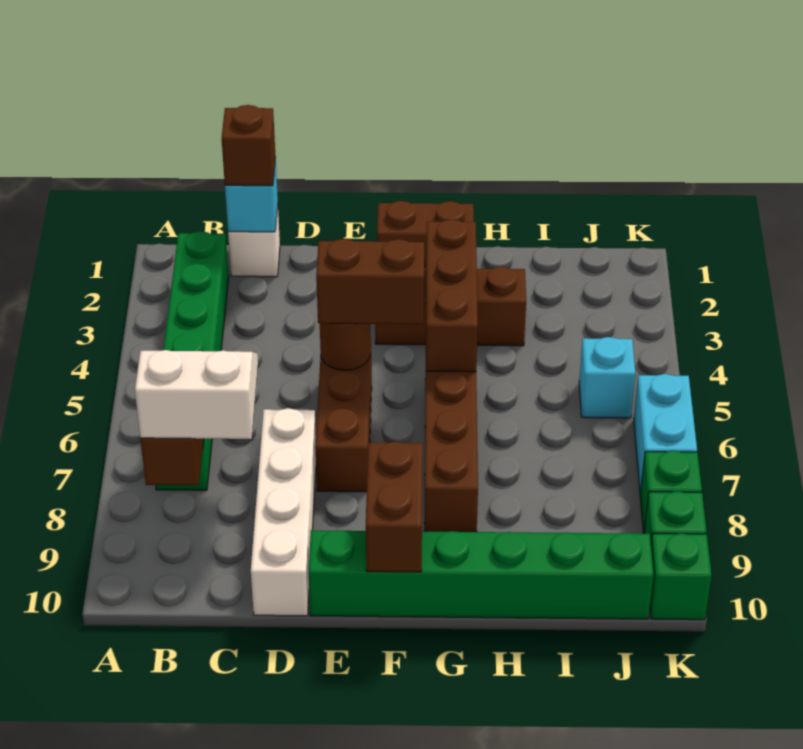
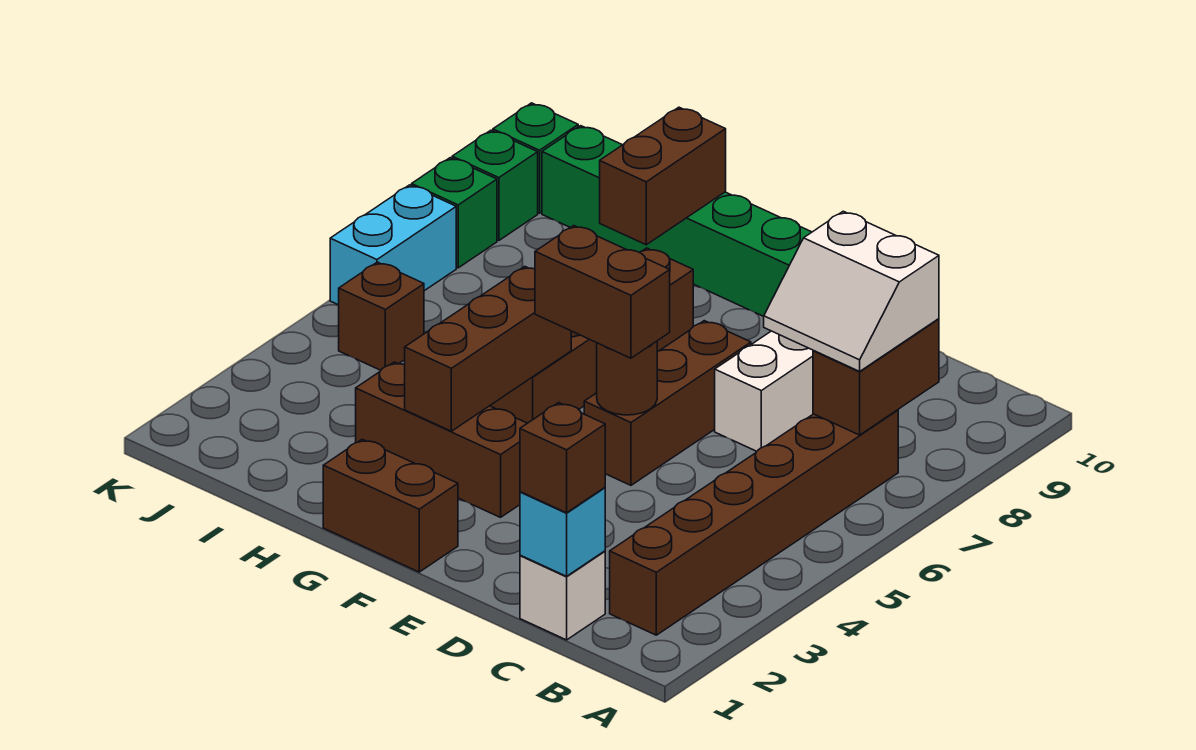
green brick B2:B7 level 1 -> brown brick B2:B7 level 1
brown brick F9:F10 level 2 -> brown brick H9:H10 level 2
cyan brick J5 level 1 -> brown brick J5 level 1

